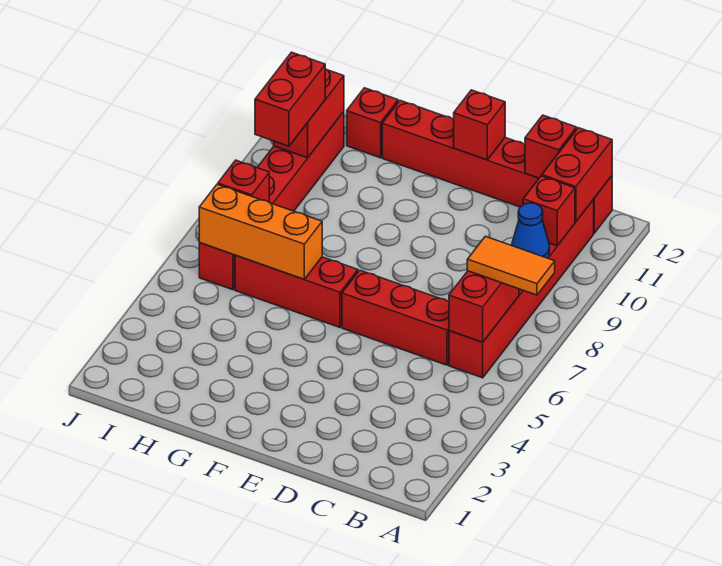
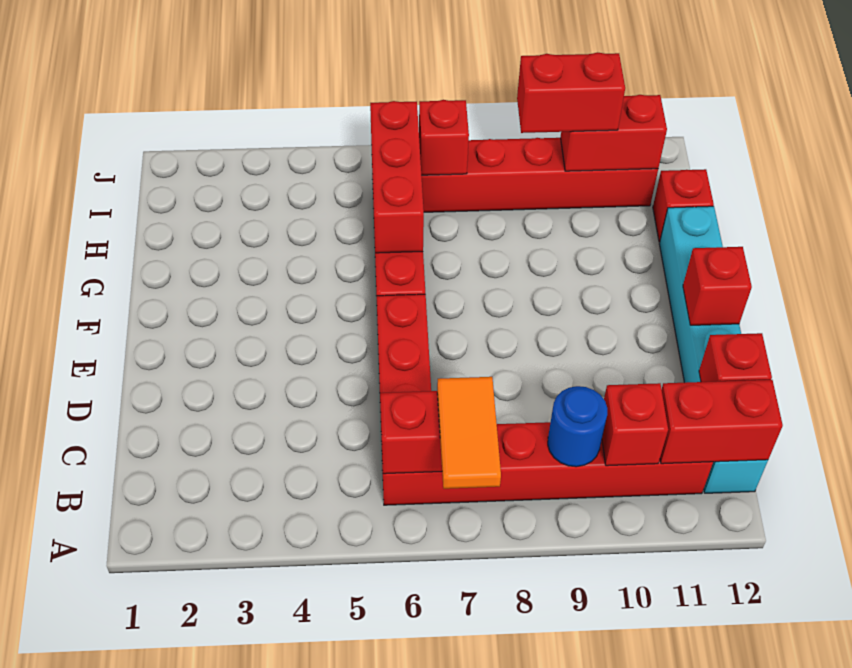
blue cone B9 level 2 -> blue round brick B9 level 2
red brick B12:G12 level 1 -> cyan brick B12:G12 level 1
orange brick G6:I6 level 2 -> red brick G6:I6 level 2

